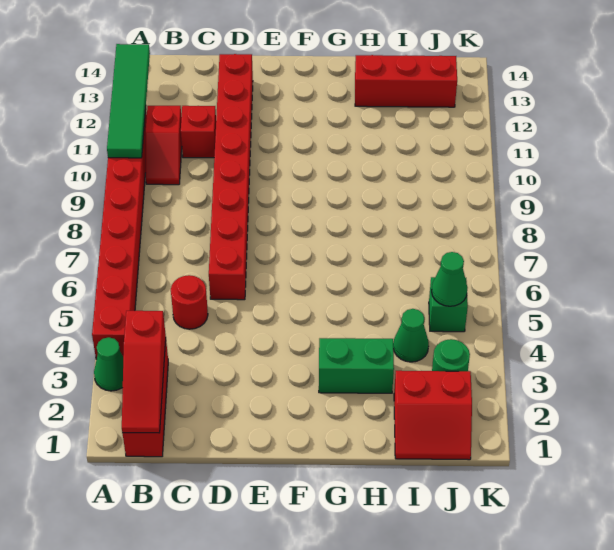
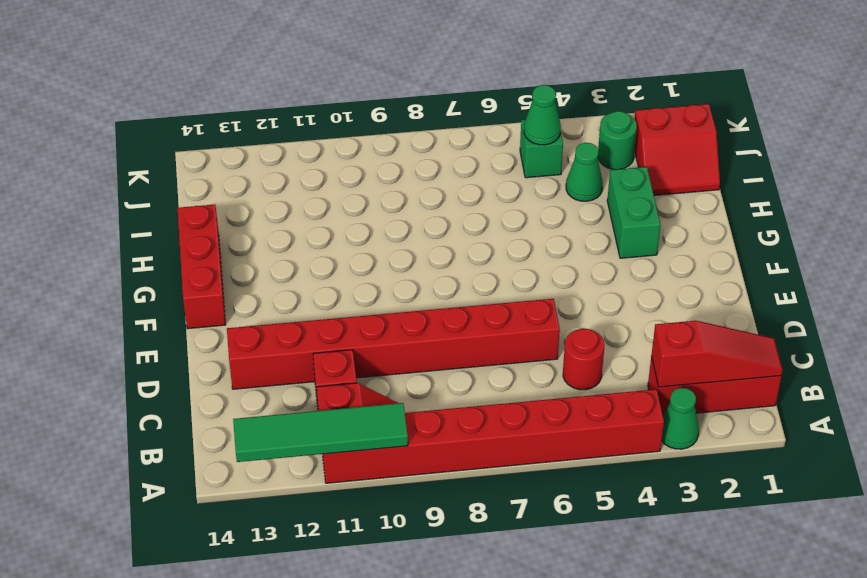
red brick H13:J13 level 1 -> red brick F14:H14 level 1
red slope I1:J2 level 1 top 2 -> red slope I1:J2 level 1 top J

